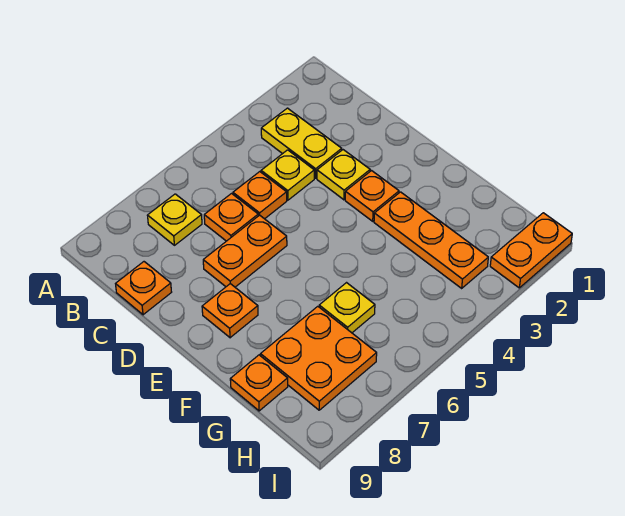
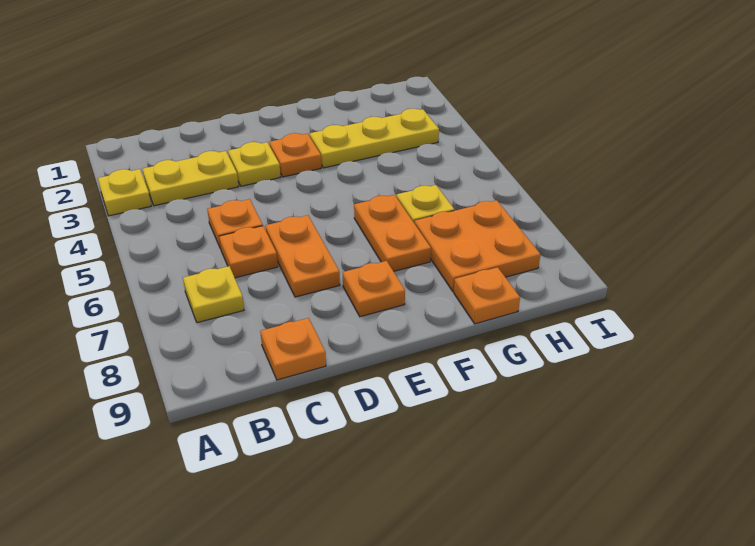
yellow plate C4 level 1 -> yellow plate A3 level 1
orange plate F3:H3 level 1 -> yellow plate F3:H3 level 1
orange plate I1:I2 level 1 -> orange plate F6:F7 level 1

